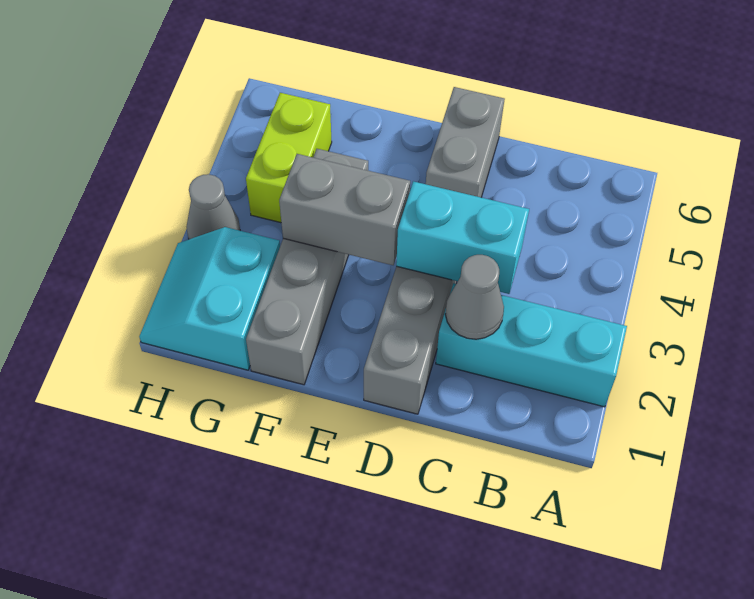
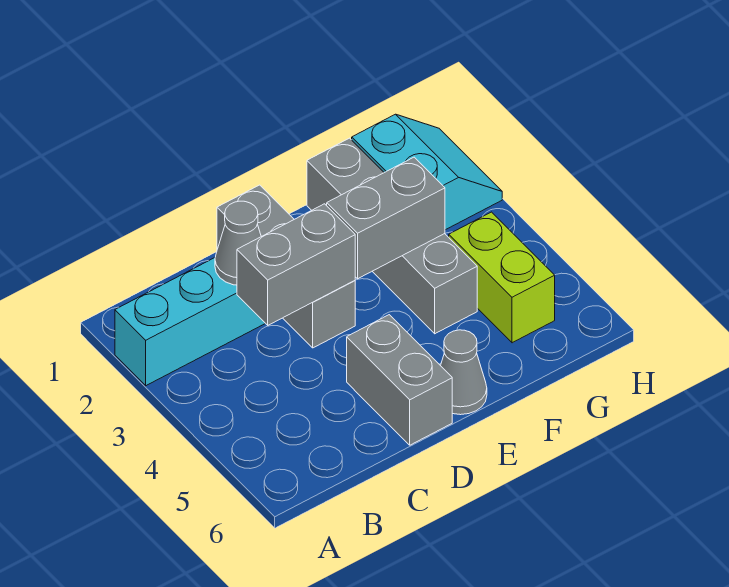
cyan brick C3:D3 level 2 -> grey brick C3:D3 level 2
grey cone H3 level 1 -> grey cone E6 level 1

